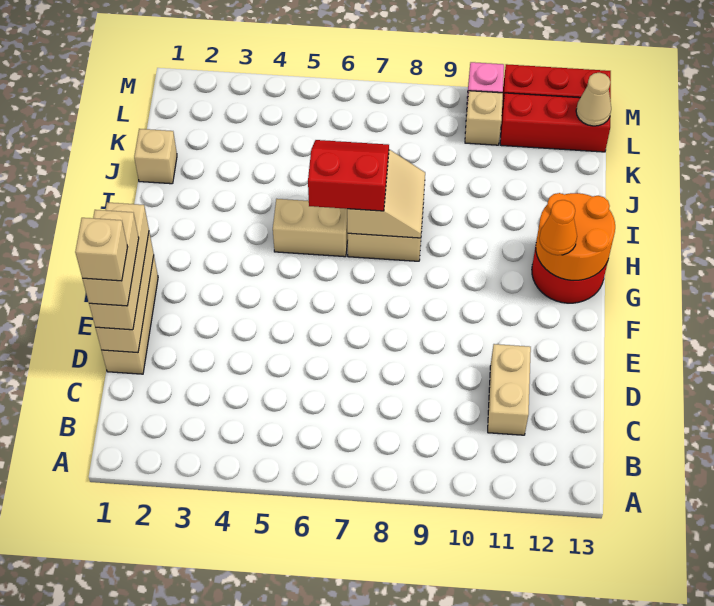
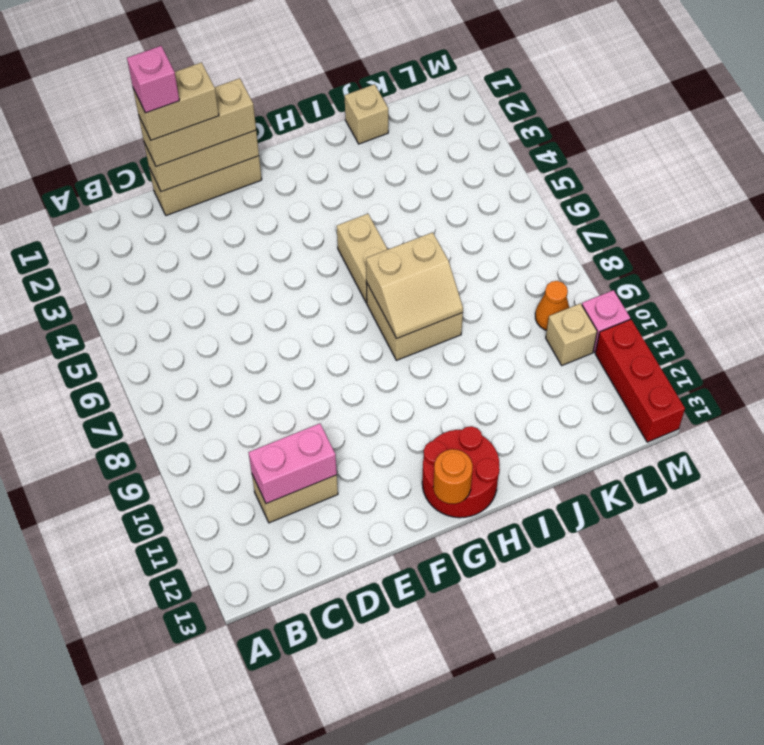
none -> pink brick C11:D11 level 2
tan brick D1 level 5 -> pink brick D1 level 5
orange round brick G12:H13 level 2 -> orange round brick G13 level 2
orange cone G12 level 3 -> orange cone L9 level 1
red slope H6:I7 level 3 top H -> none
red brick L11:L13 level 1 -> none
tan cone L13 level 2 -> none

